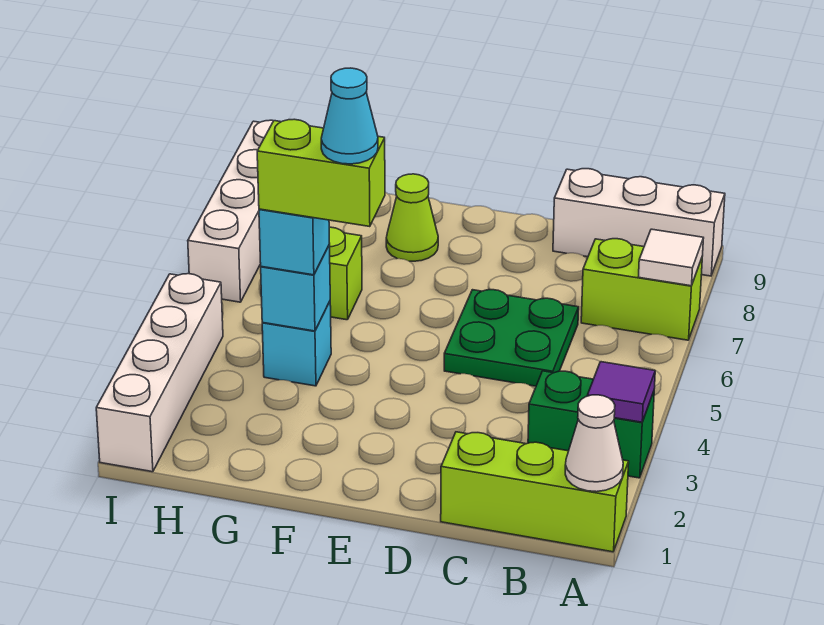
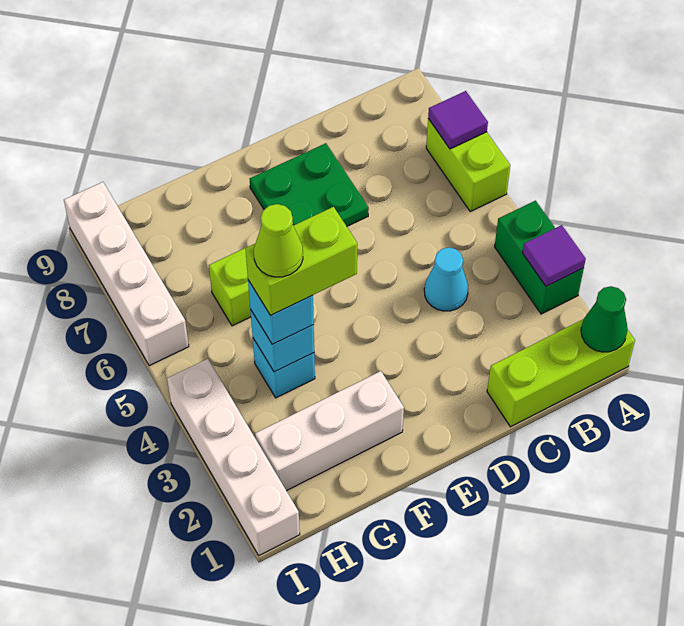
white cone A1 level 2 -> green cone A1 level 2
green brick A3:B3 level 1 -> green brick A3:A4 level 1
lime brick A7:B7 level 1 -> lime brick A6:A7 level 1
white tile A7 level 2 -> purple tile A7 level 2
white brick A9:C9 level 1 -> white brick F2:H2 level 1
green plate C5:D6 level 1 -> green plate D7:E8 level 1
cyan cone F4 level 5 -> cyan cone C4 level 1
lime cone F8 level 1 -> lime cone G4 level 5

